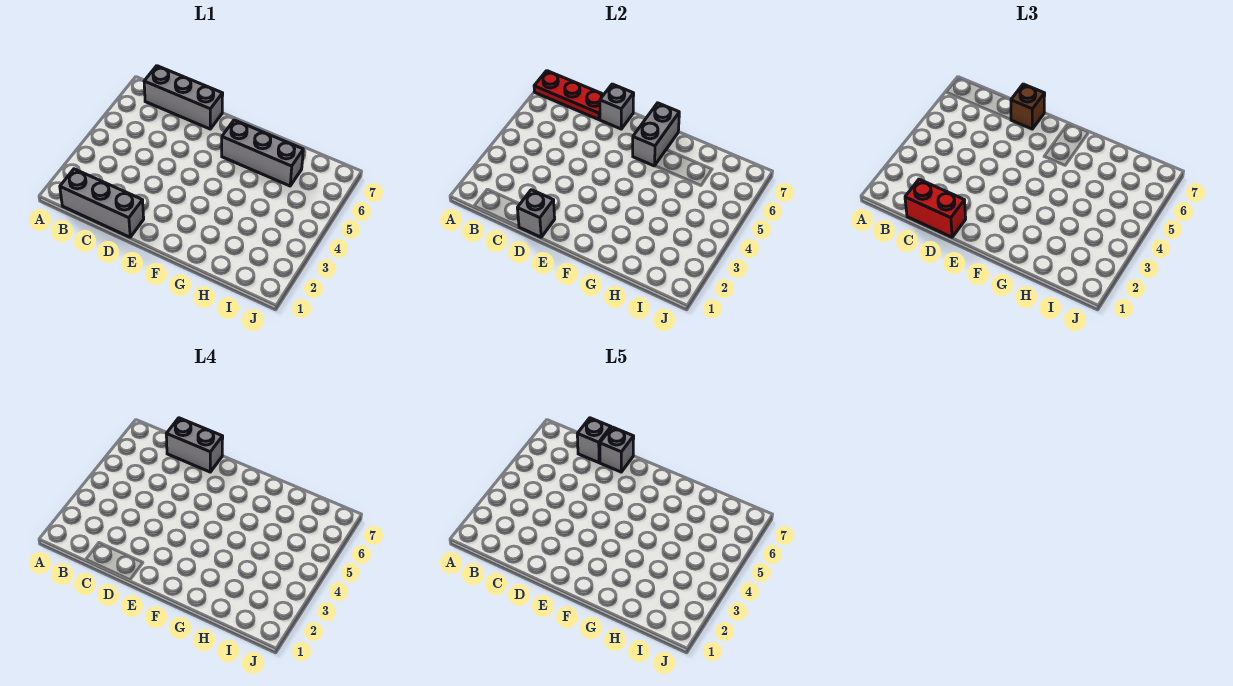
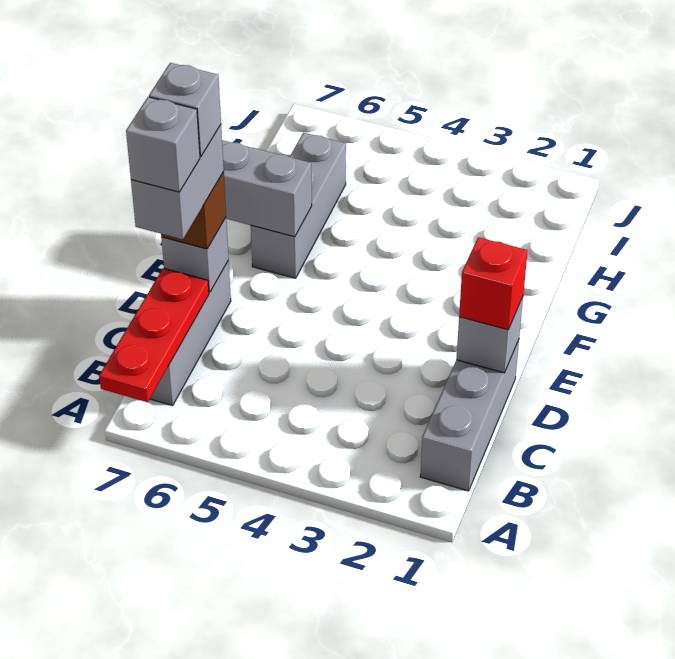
red brick C1:D1 level 3 -> red brick D1 level 3

